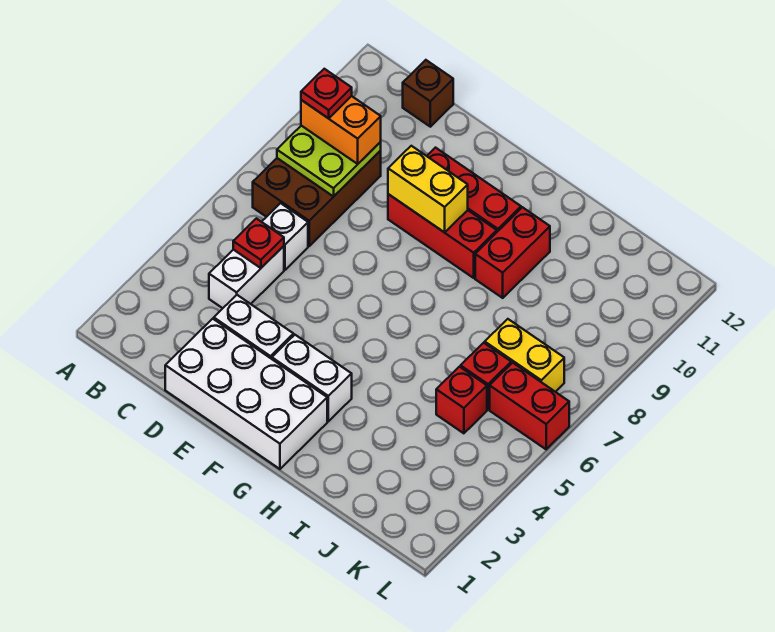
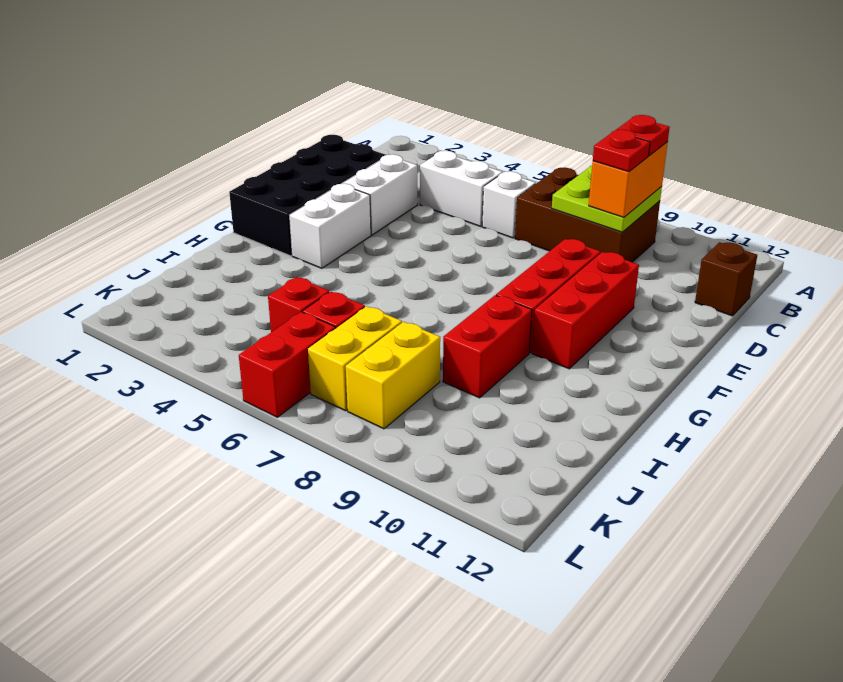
red plate C5 level 2 -> red plate C9 level 4
white brick D1:G2 level 1 -> black brick D1:G2 level 1
yellow brick E9:F9 level 2 -> yellow brick J8:K8 level 1
red brick H9:H10 level 1 -> red brick H9:I9 level 1

